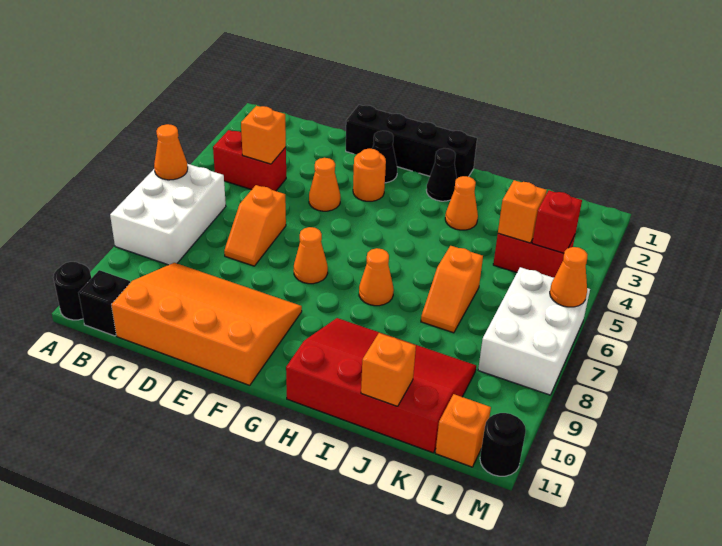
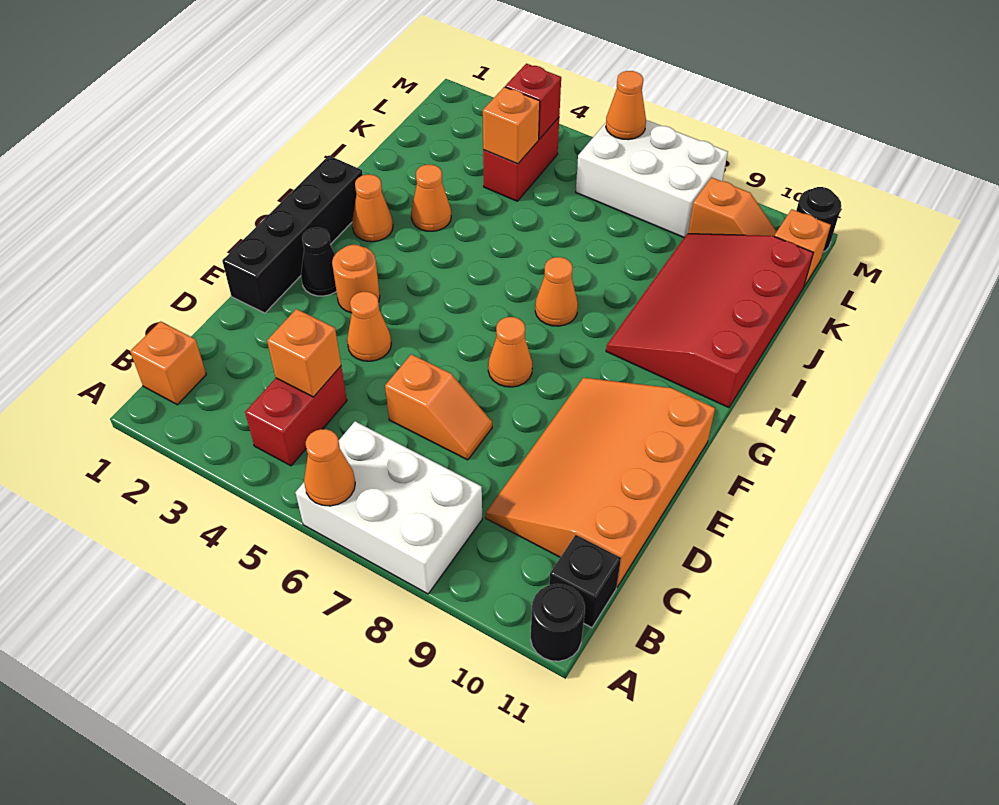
black cone H2 level 1 -> orange cone H2 level 1
orange slope J6:J7 level 1 top 6 -> orange slope L9:L10 level 1 top 9
orange brick J11 level 2 -> orange brick B1 level 1

